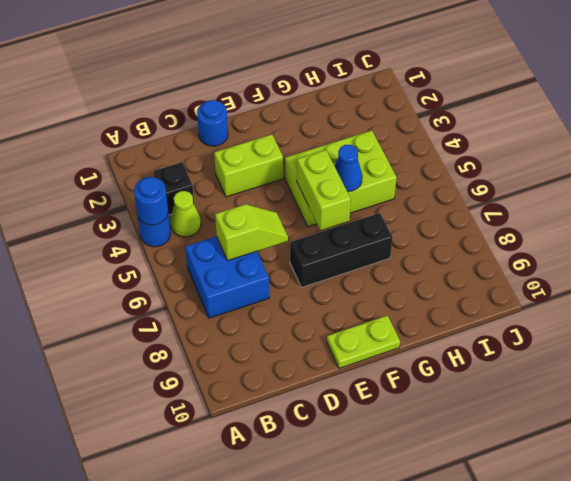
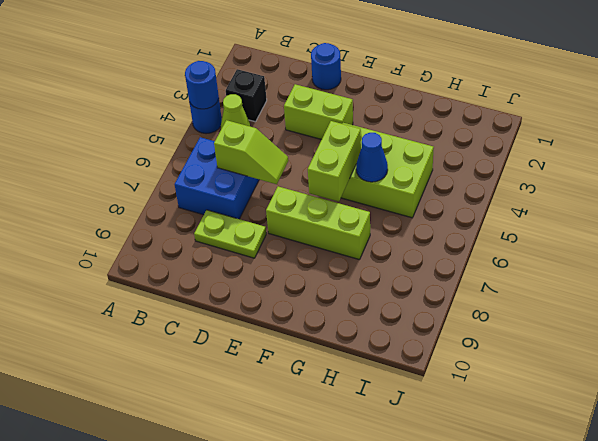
black brick E7:G7 level 1 -> lime brick E7:G7 level 1
lime plate E10:F10 level 1 -> lime plate C8:D8 level 1

